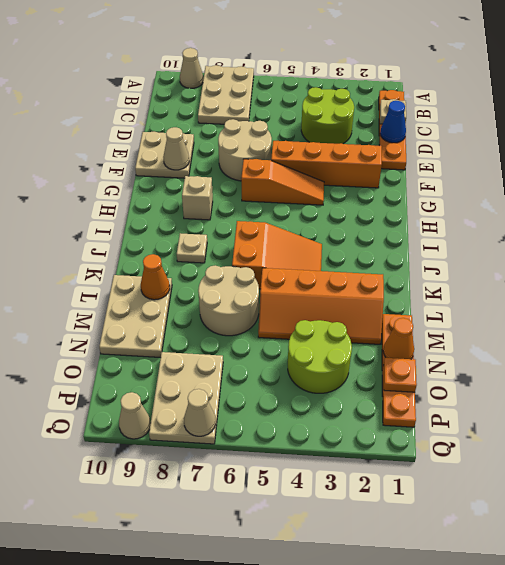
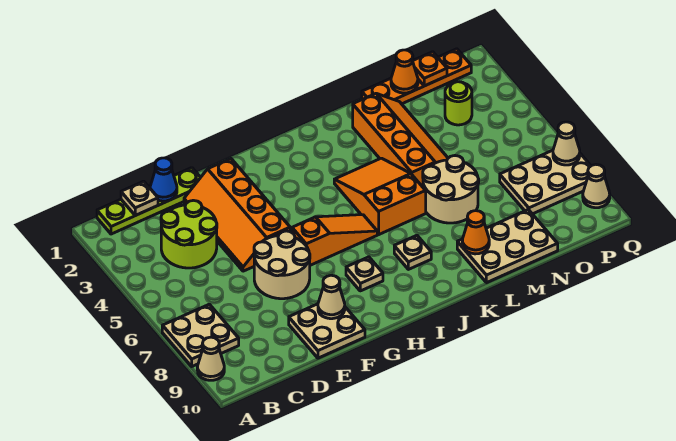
tan plate A7:C8 level 1 -> tan plate A7:B8 level 1
orange plate B1:E1 level 1 -> lime plate B1:E1 level 1
orange slope G4:G6 level 1 top 6 -> orange slope G6:I6 level 1 top G
tan brick H8 level 1 -> tan plate H8 level 1
lime round brick N3:O4 level 1 -> lime round brick O3 level 1

